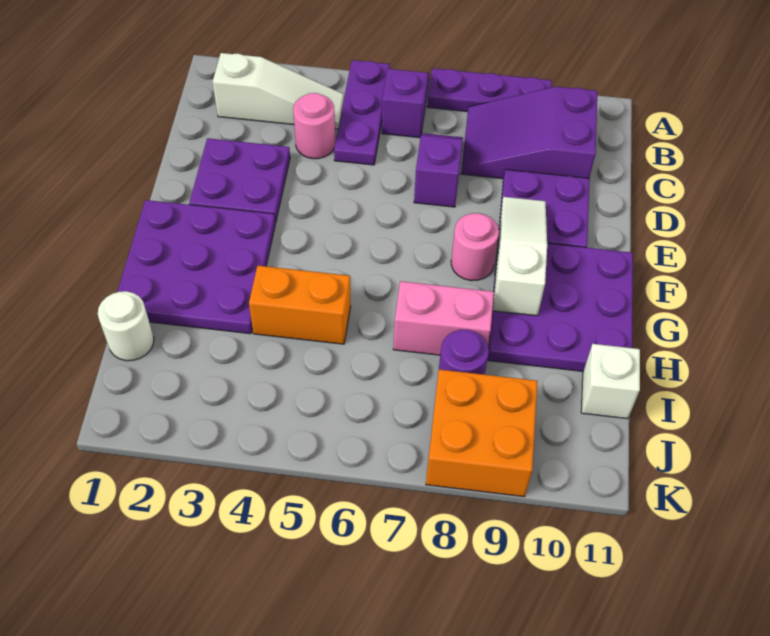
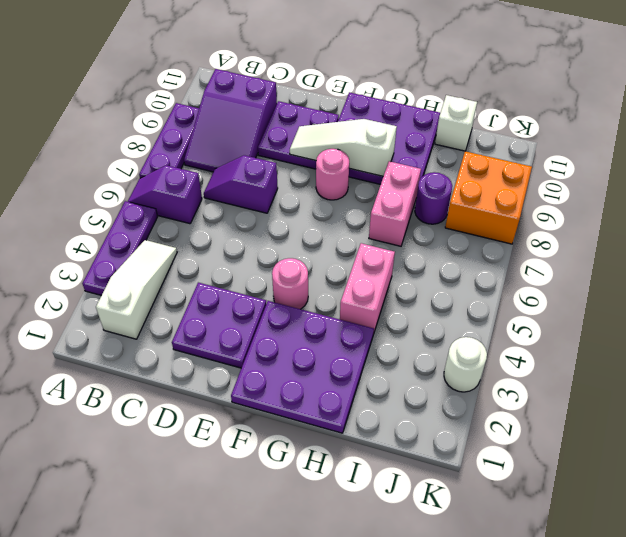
purple plate A5:C5 level 1 -> purple plate A3:A5 level 1
pink round brick C4 level 1 -> pink round brick F4 level 1
orange brick H4:H5 level 1 -> pink brick H4:H5 level 1
white round brick I1 level 1 -> white round brick K3 level 1

